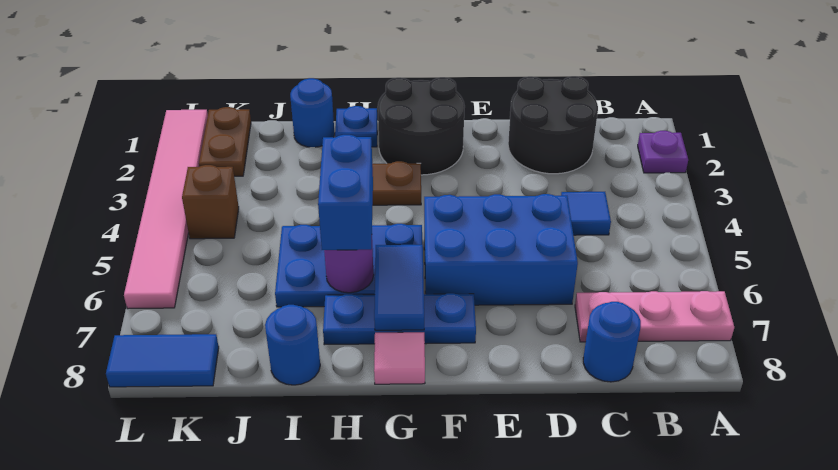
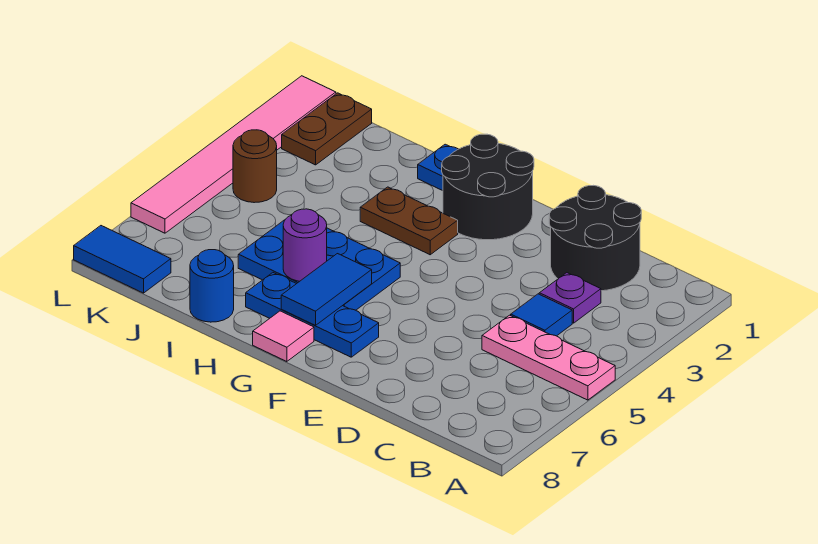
purple plate A2 level 1 -> purple plate C3 level 1
pink plate A7:C7 level 1 -> pink plate A5:C5 level 1
blue round brick C8 level 1 -> none
blue brick D5:F6 level 1 -> none
blue brick H5:H6 level 3 -> none
blue round brick I1 level 1 -> none
brown brick K4 level 1 -> brown round brick K4 level 1

